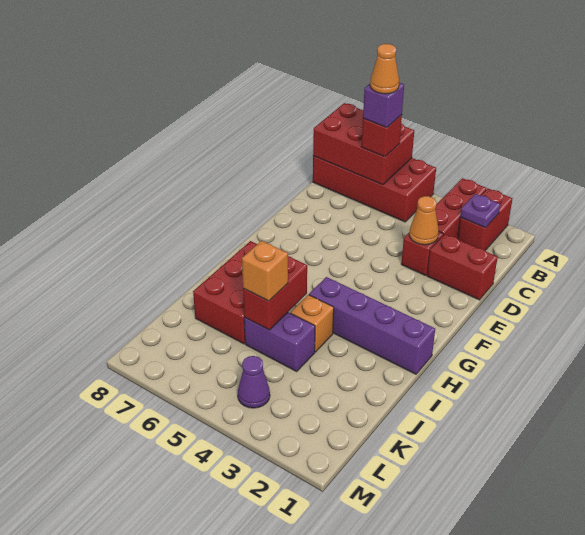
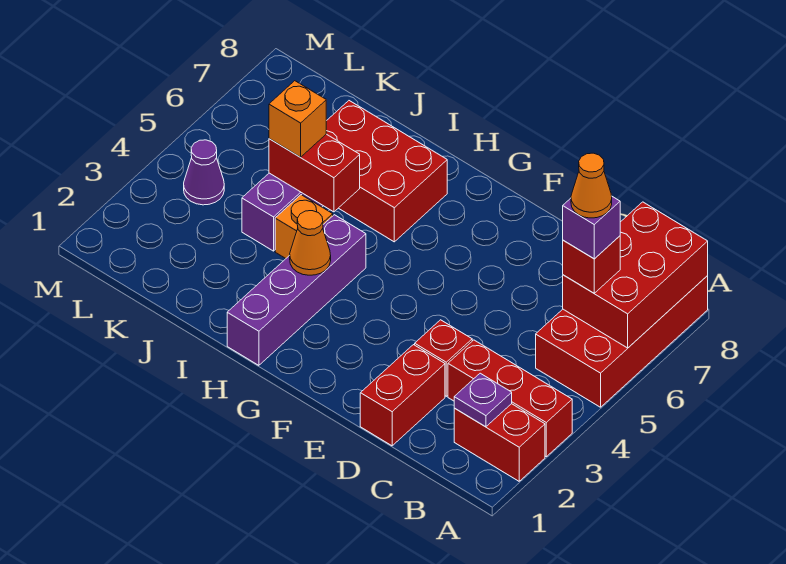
orange cone D3 level 2 -> orange cone H3 level 2

